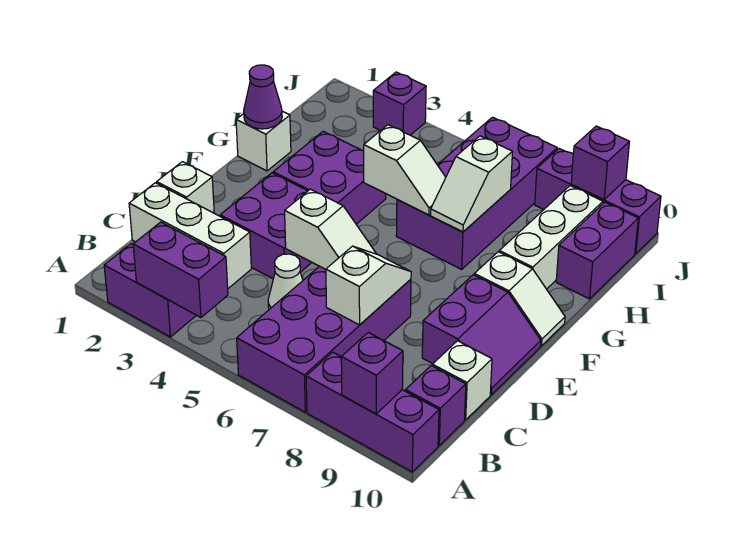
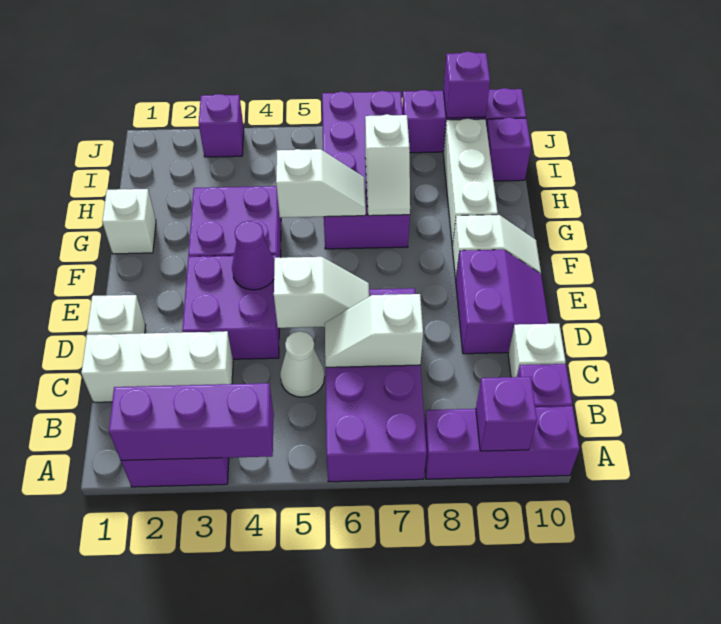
purple brick A3:A4 level 2 -> purple brick A2:A4 level 2
white slope C7:D7 level 2 top C -> white slope C6:C7 level 2 top 7
purple cone G1 level 2 -> purple cone E4 level 2
purple brick H10:I10 level 1 -> purple brick I10 level 1

